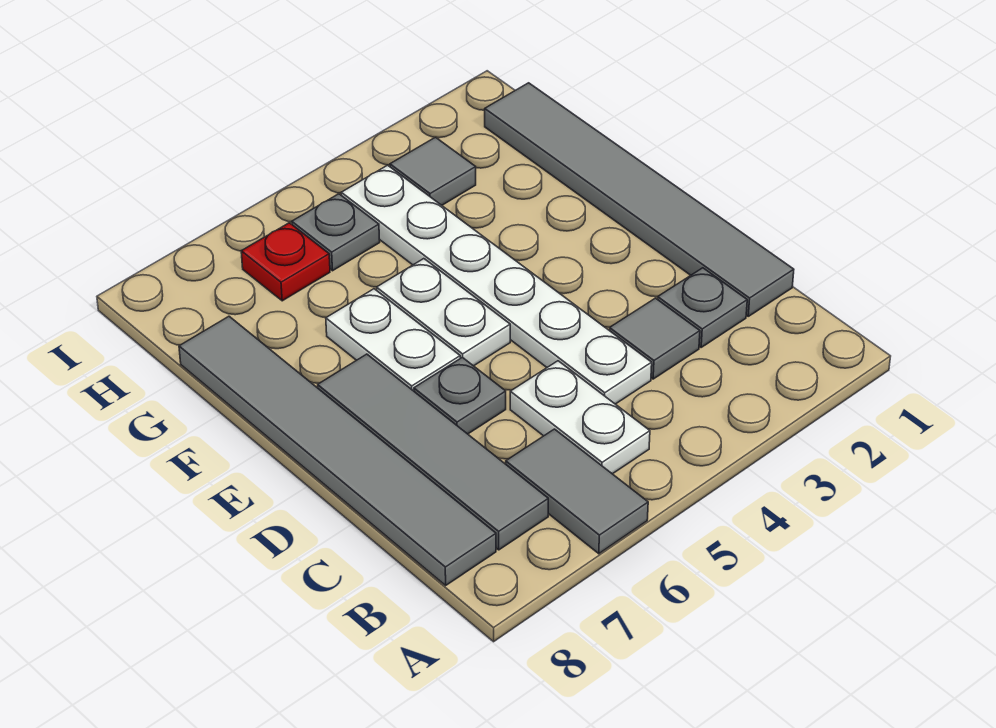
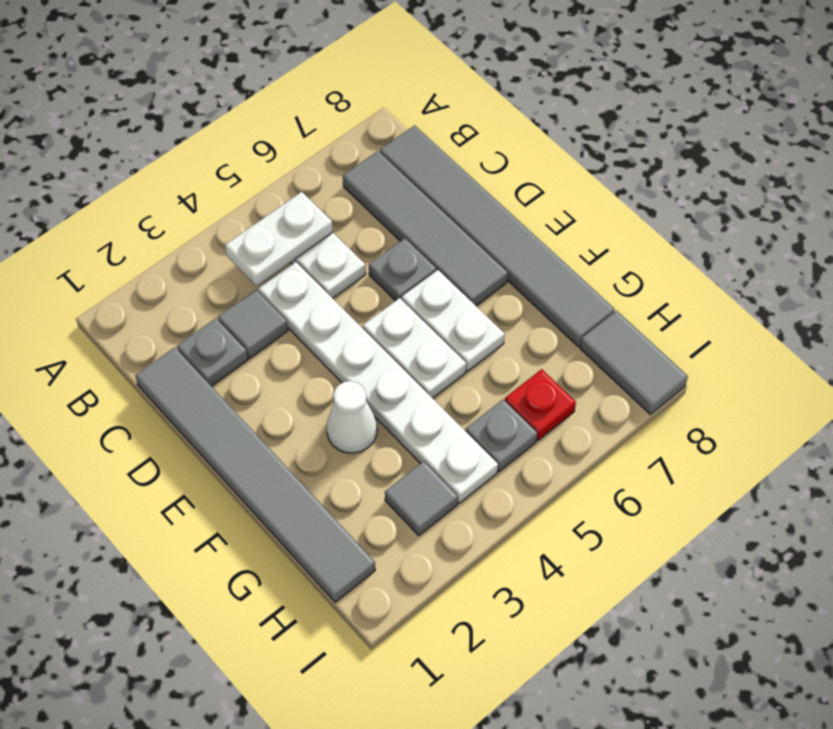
grey tile A6:B6 level 1 -> grey tile H8:I8 level 1
none -> white plate B4:B5 level 2
none -> white cone F3 level 1

